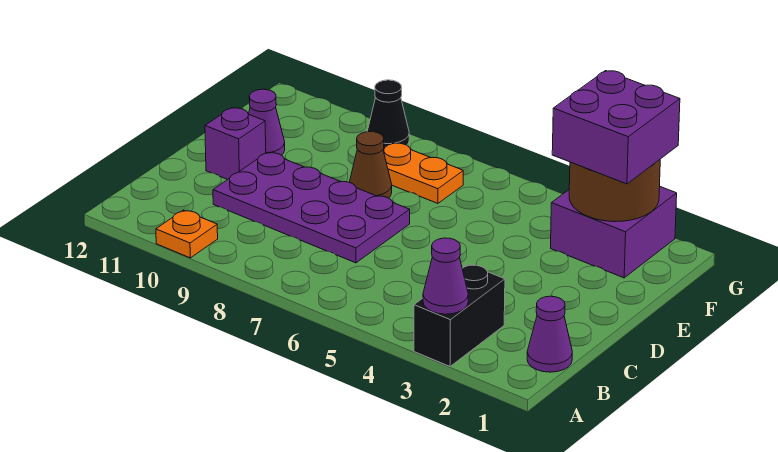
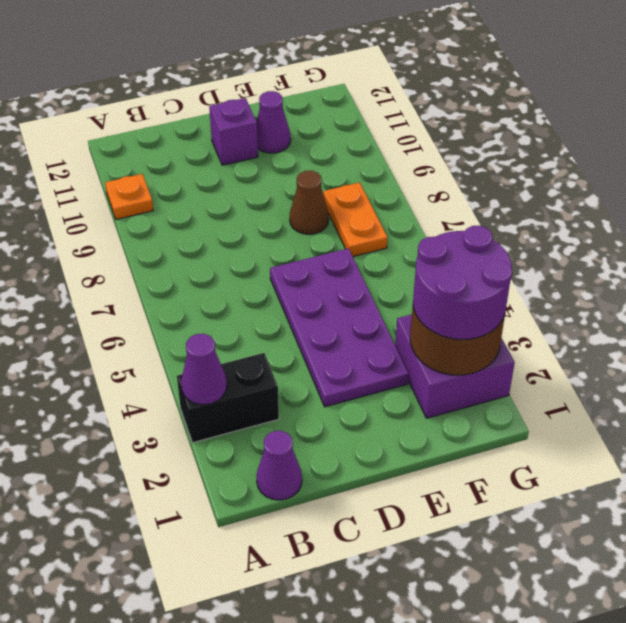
purple plate C7:D10 level 1 -> purple plate D3:E6 level 1
purple brick F2:G3 level 3 -> purple round brick F2:G3 level 3
black cone G9 level 1 -> none

